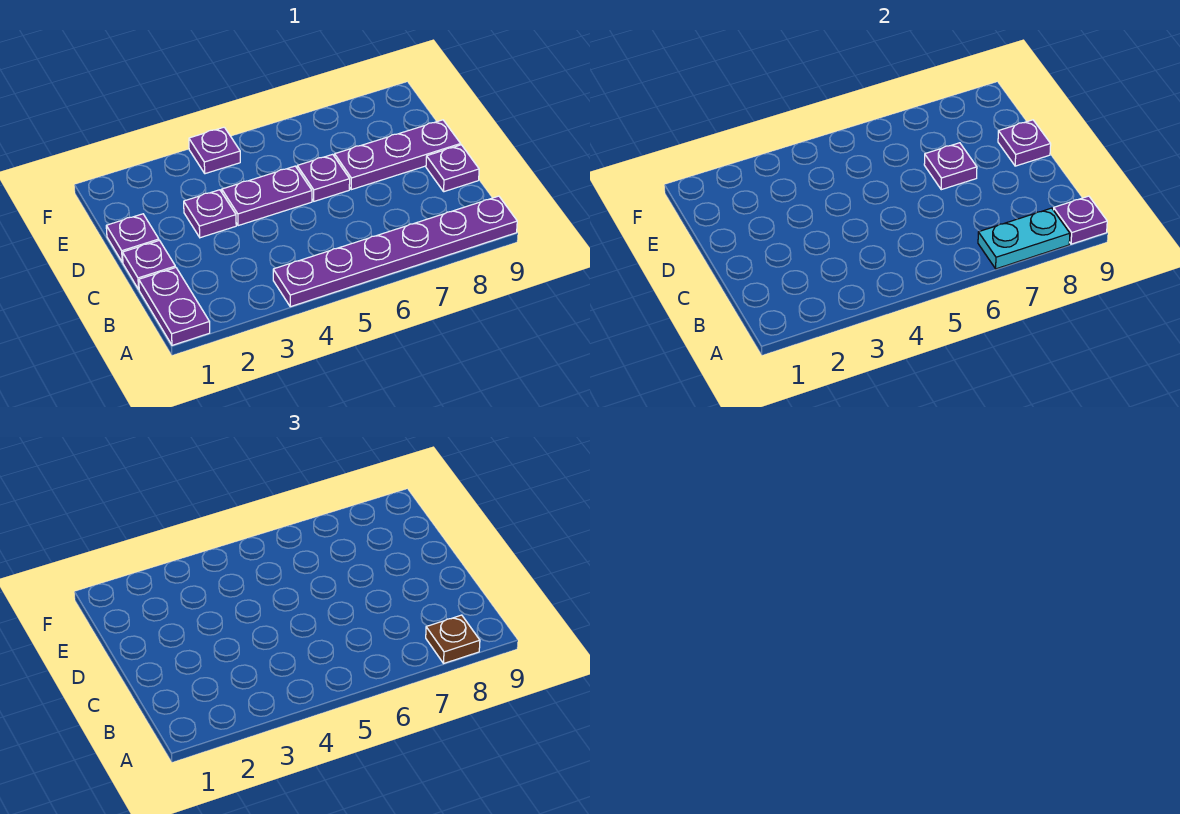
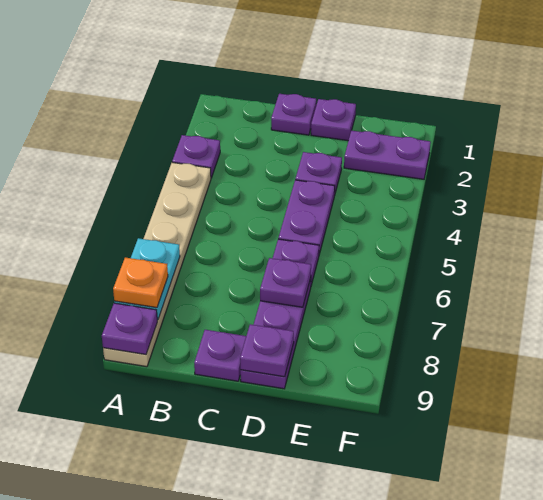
purple plate A1:B1 level 1 -> purple plate E2:F2 level 1
purple plate A4:A9 level 1 -> tan plate A4:A9 level 1
brown plate A8 level 3 -> orange plate A8 level 3
purple plate F4 level 1 -> purple plate A3 level 1

